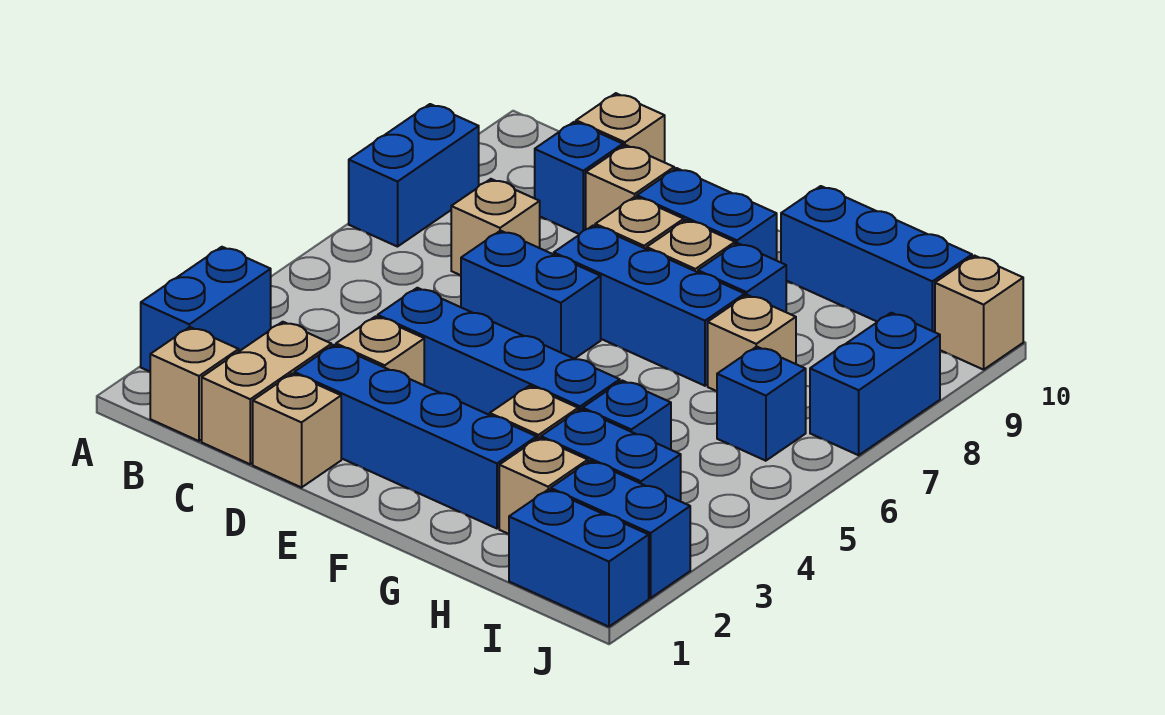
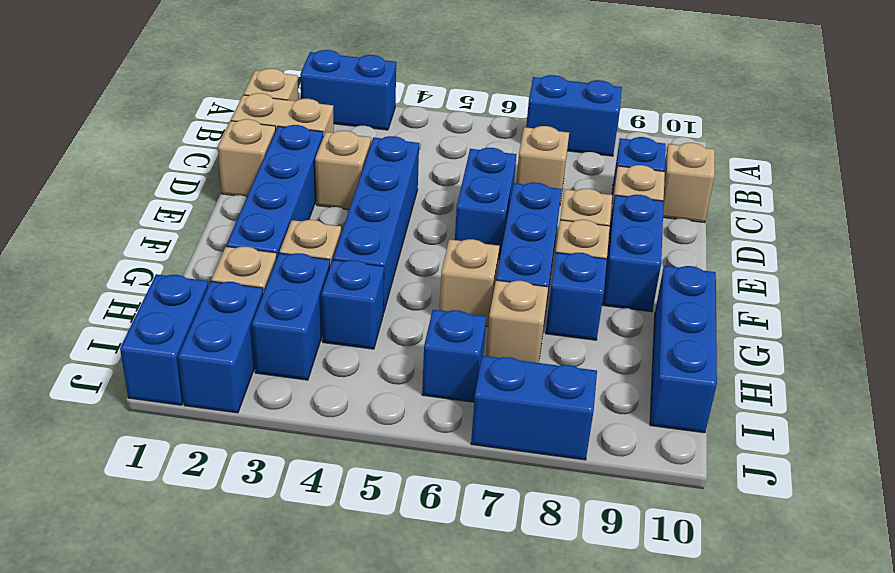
tan brick J10 level 1 -> tan brick G6 level 1

